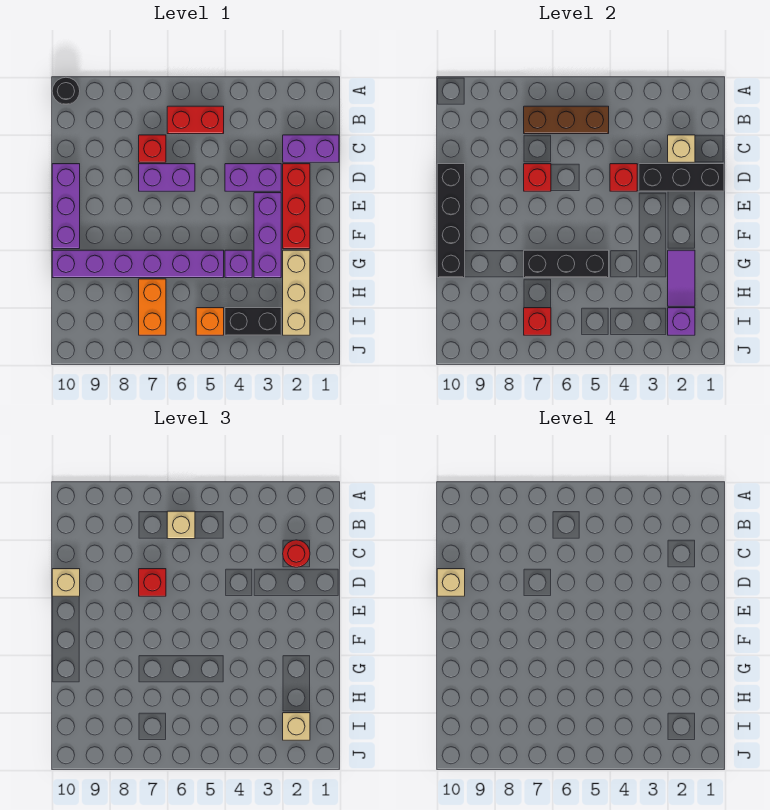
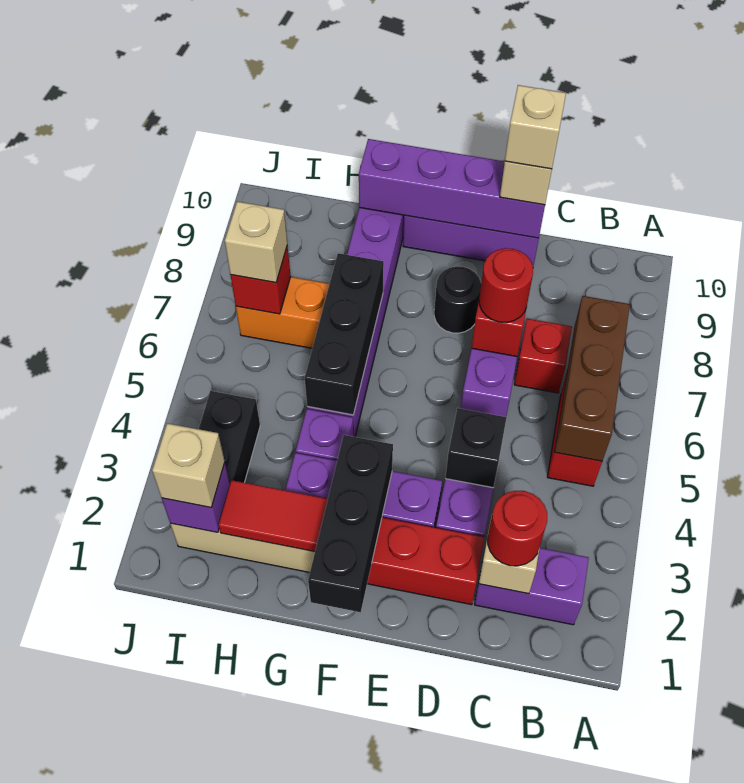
black round brick A10 level 1 -> black round brick E8 level 1
tan brick B6 level 3 -> tan brick I7 level 3
purple brick C1:C2 level 1 -> purple brick B2:C2 level 1
black brick D1:D3 level 2 -> black brick F1:F3 level 2
red brick D4 level 2 -> black brick D4 level 2
red brick D7 level 3 -> red round brick D7 level 3
black brick D10:G10 level 2 -> purple brick D10:G10 level 2
purple tile G2:H2 level 2 -> red tile G2:H2 level 2
orange brick I5 level 1 -> none

